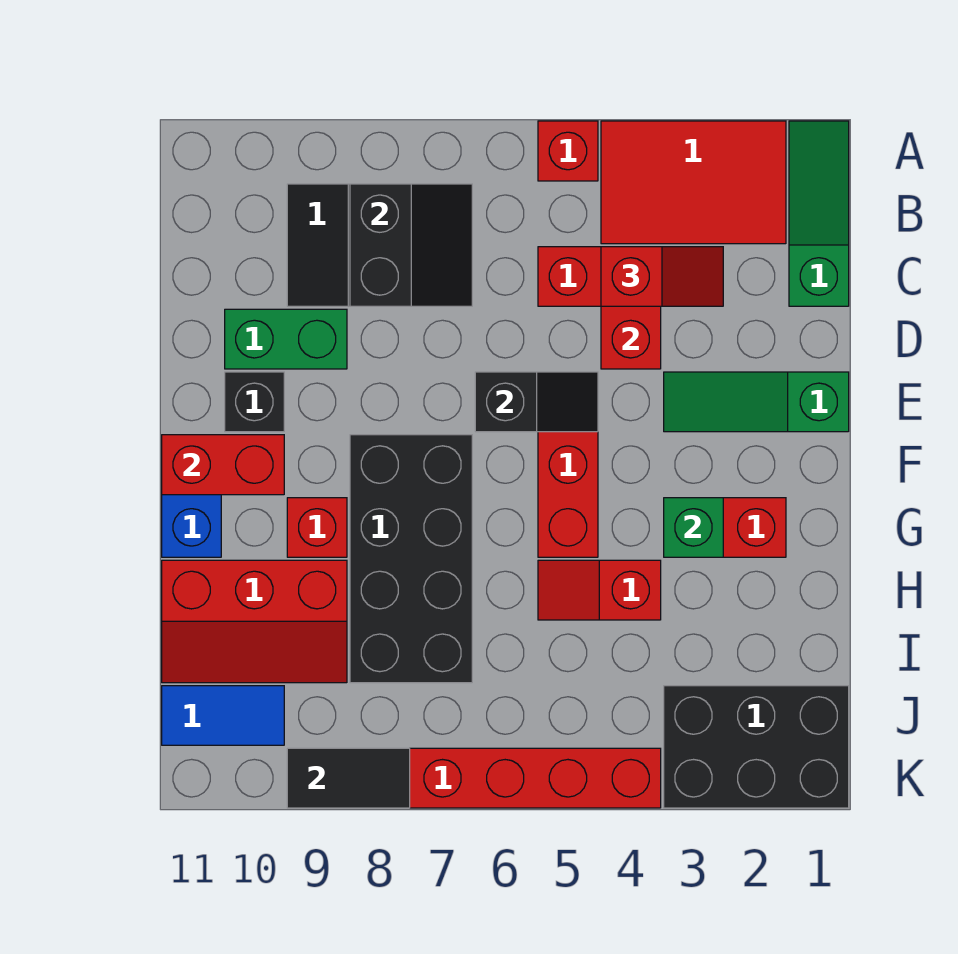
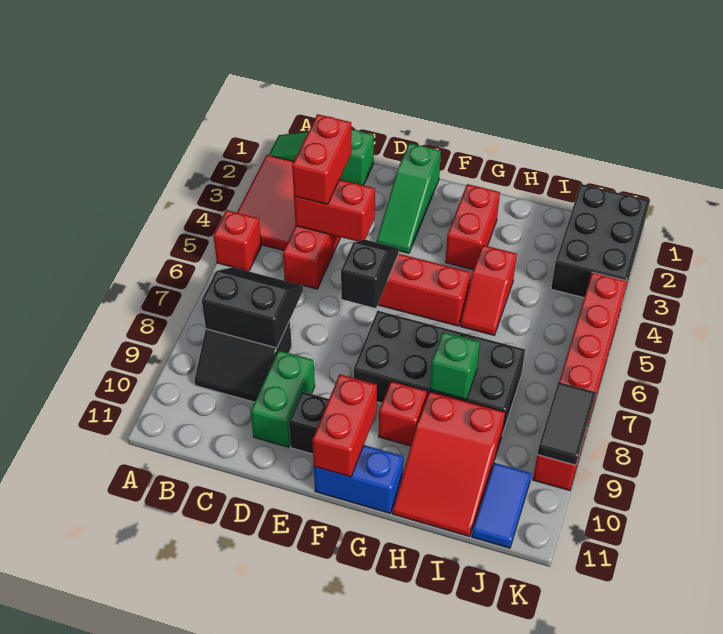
red slope C3:C4 level 3 top 4 -> red brick C3:C4 level 3
green brick G3 level 2 -> green brick H8 level 2
red slope H9:I11 level 1 top H -> red slope H9:I11 level 1 top 9

